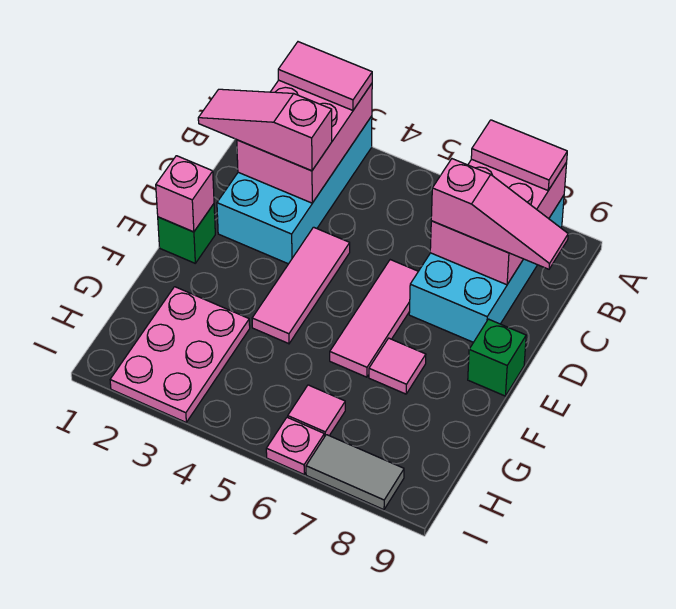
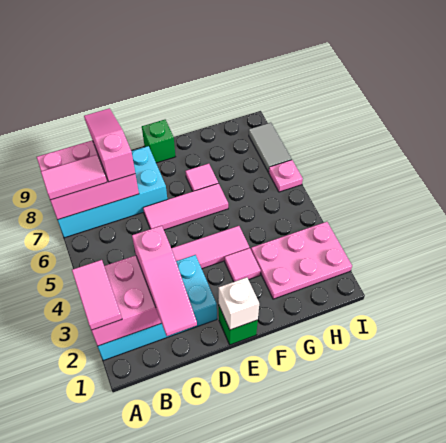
pink tile A7:A8 level 3 -> pink tile A7:B7 level 3
pink brick E1 level 2 -> white brick E1 level 2
pink tile H6 level 1 -> pink tile F3 level 1

